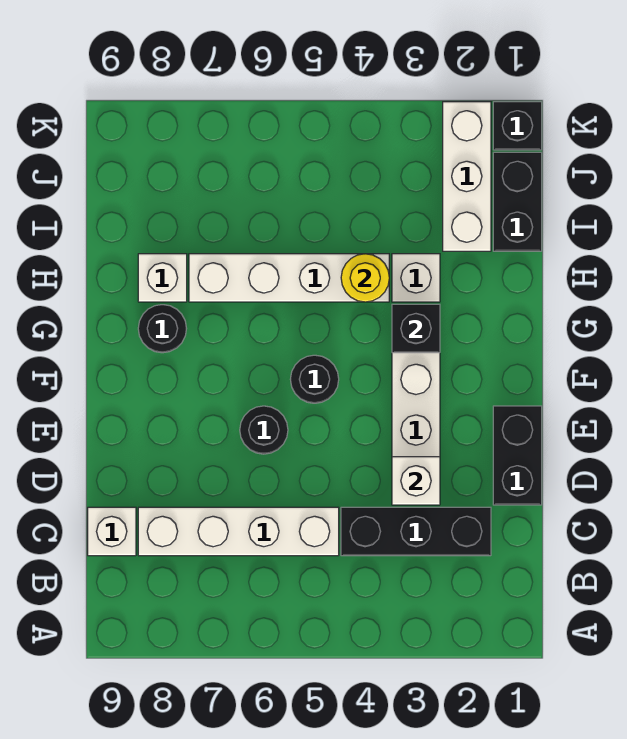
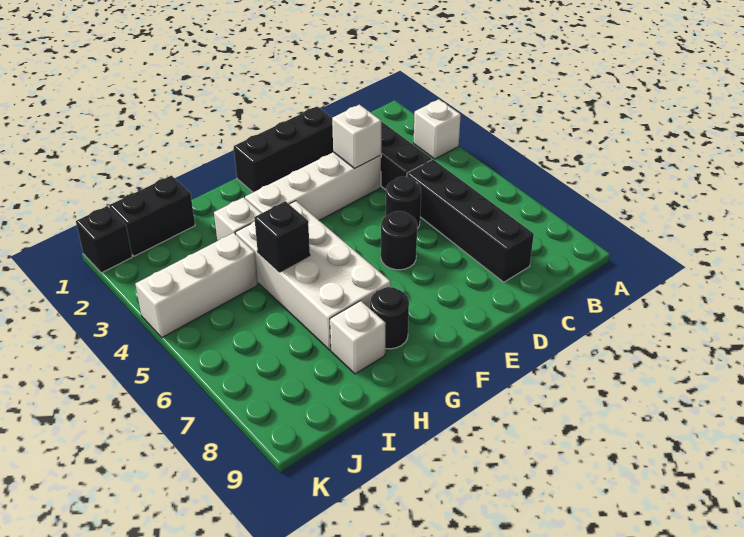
white brick C5:C8 level 1 -> black brick C5:C8 level 1
white brick C9 level 1 -> white brick A3 level 1
black brick D1:E1 level 1 -> black brick D1:F1 level 1
black round brick F5 level 1 -> black round brick D5 level 1
black brick G3 level 2 -> black brick H5 level 2
white brick H4:H7 level 1 -> white brick G4:H7 level 1
yellow round brick H4 level 2 -> none
white brick I2:K2 level 1 -> white brick I4:K4 level 1

